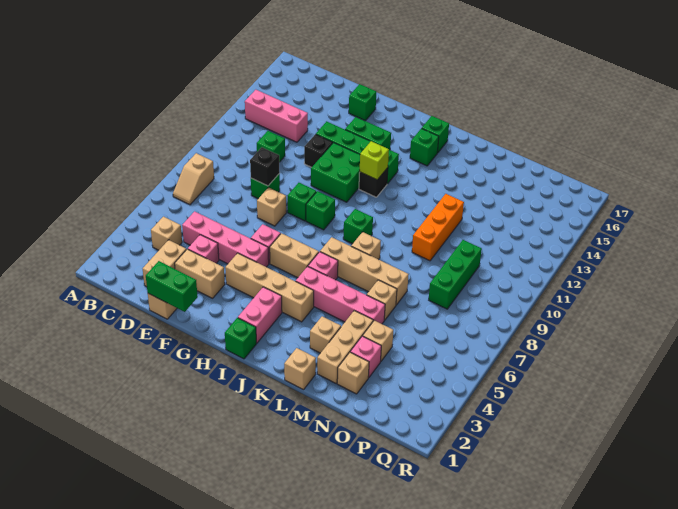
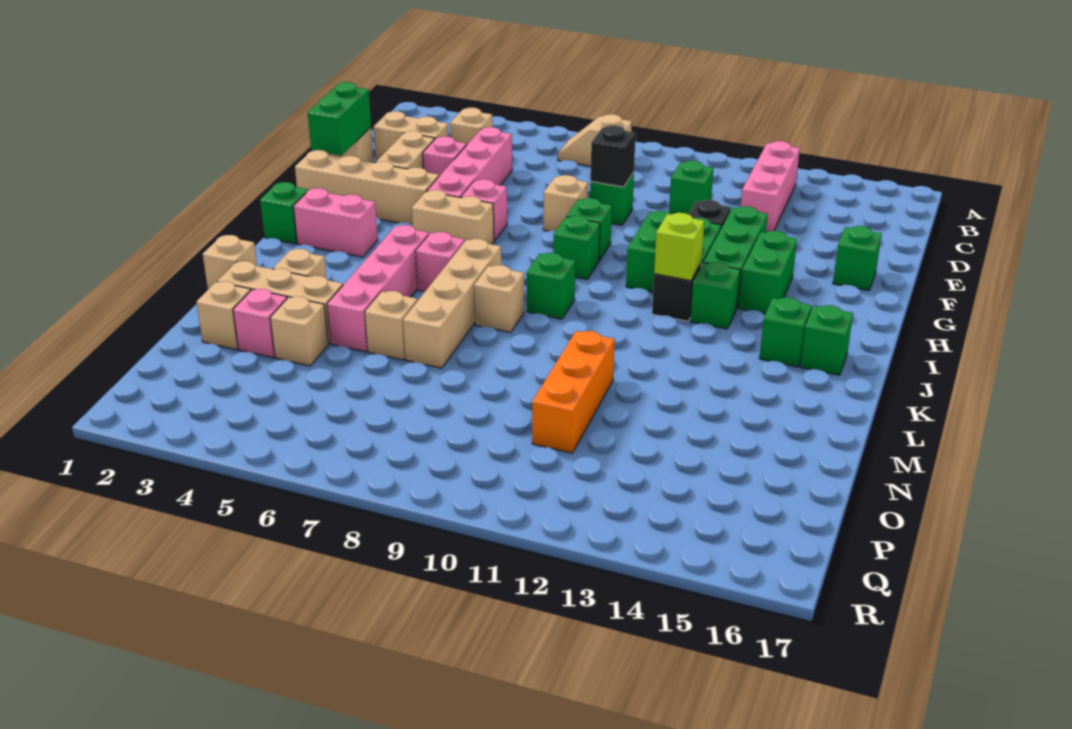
tan brick G4:J4 level 1 -> tan brick G1:G4 level 1
tan brick H6:I6 level 1 -> tan brick H5:H6 level 1
orange brick M10:M12 level 1 -> orange brick M11:O11 level 1
green brick O8:O10 level 1 -> none

